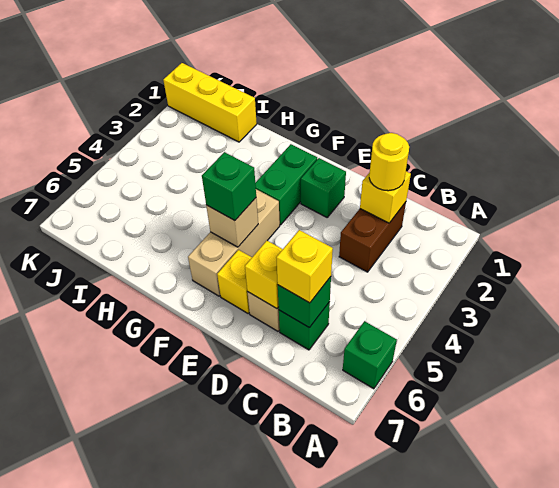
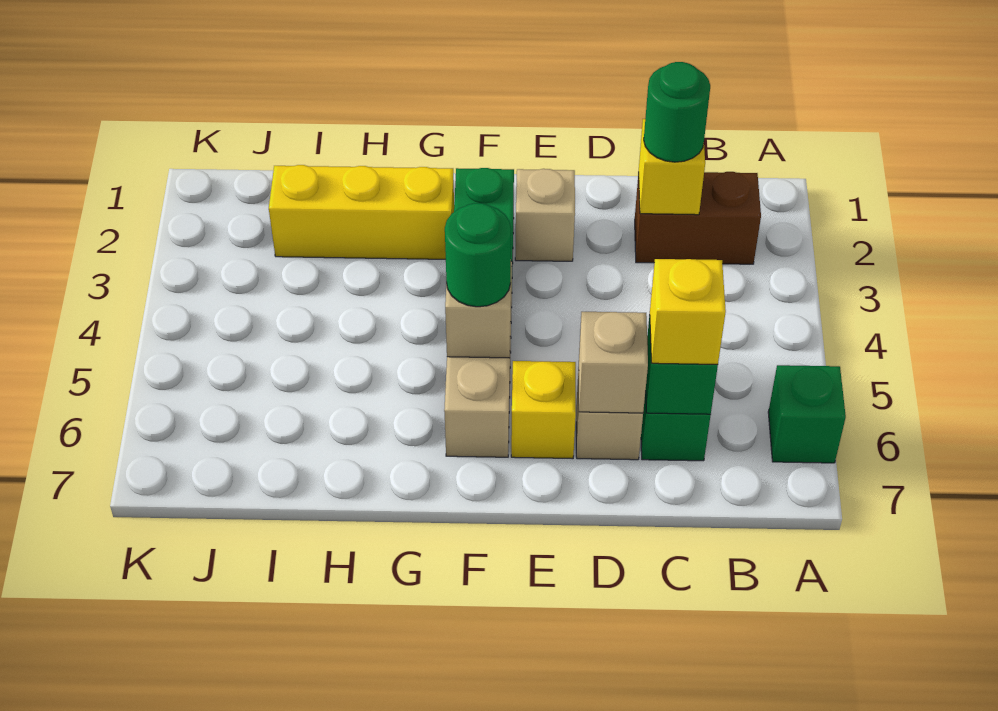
brown brick C2:C3 level 1 -> brown brick B2:C2 level 1
yellow round brick C2 level 3 -> green round brick C2 level 3
yellow brick D6 level 2 -> tan brick D6 level 2
green brick E2 level 1 -> tan brick E2 level 1
green brick F5 level 3 -> green round brick F5 level 3
yellow brick I1:K1 level 1 -> yellow brick G2:I2 level 1

